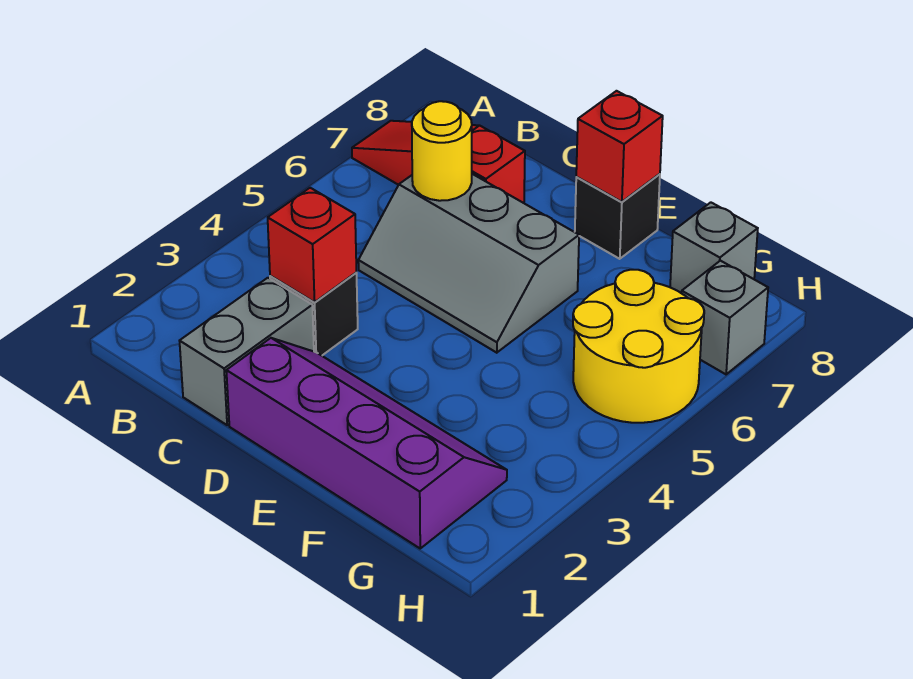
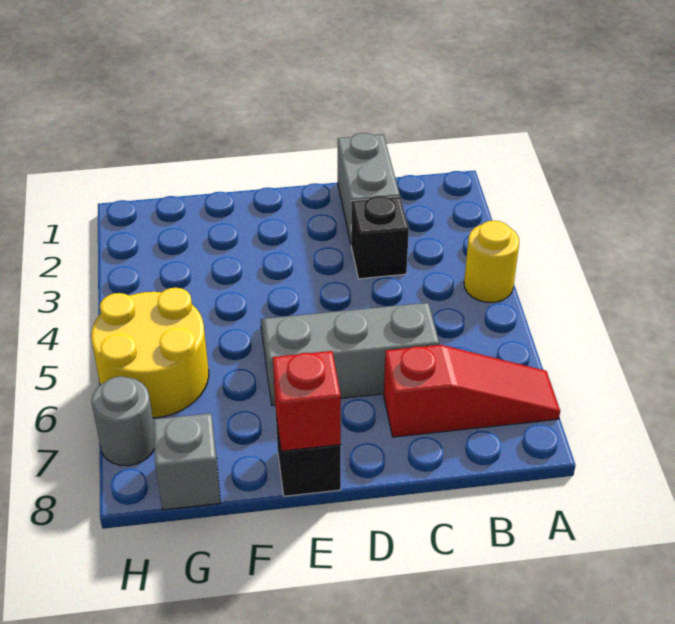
red brick C3 level 2 -> none
yellow round brick C6 level 2 -> yellow round brick A4 level 1
purple slope D1:G2 level 1 top 1 -> none
grey brick H7 level 1 -> grey round brick H7 level 1

